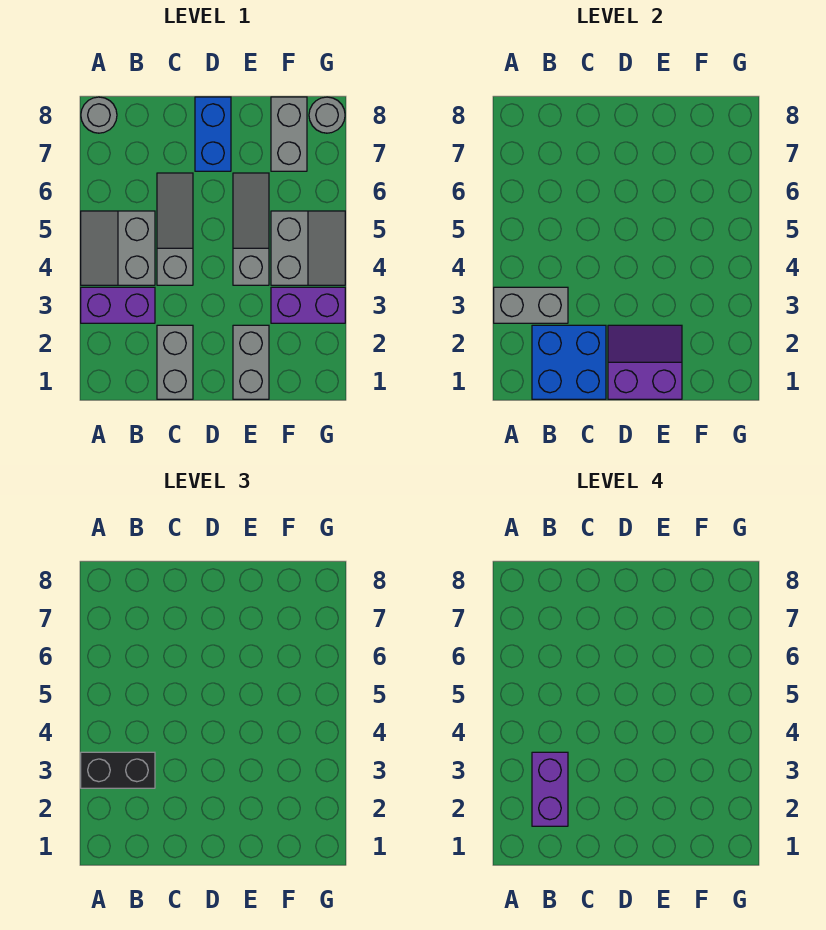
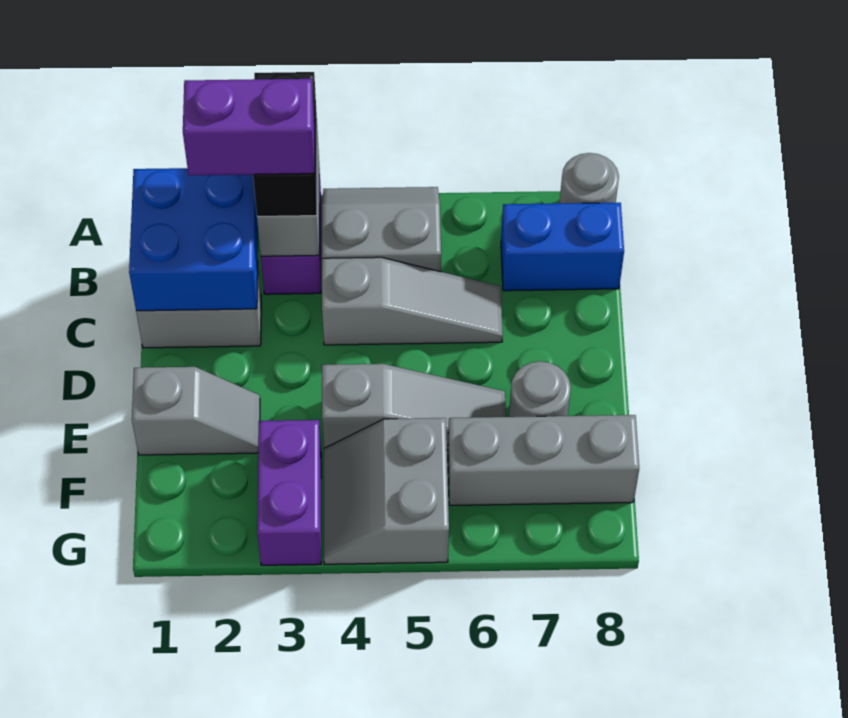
purple slope D1:E2 level 2 top 1 -> none
blue brick D7:D8 level 1 -> blue brick B7:B8 level 1
grey brick E1:E2 level 1 -> grey slope E1:E2 level 1 top 1
grey slope F4:G5 level 1 top F -> grey slope F4:G5 level 1 top 5
grey brick F7:F8 level 1 -> grey brick F6:F8 level 1
grey round brick G8 level 1 -> grey round brick E7 level 1

